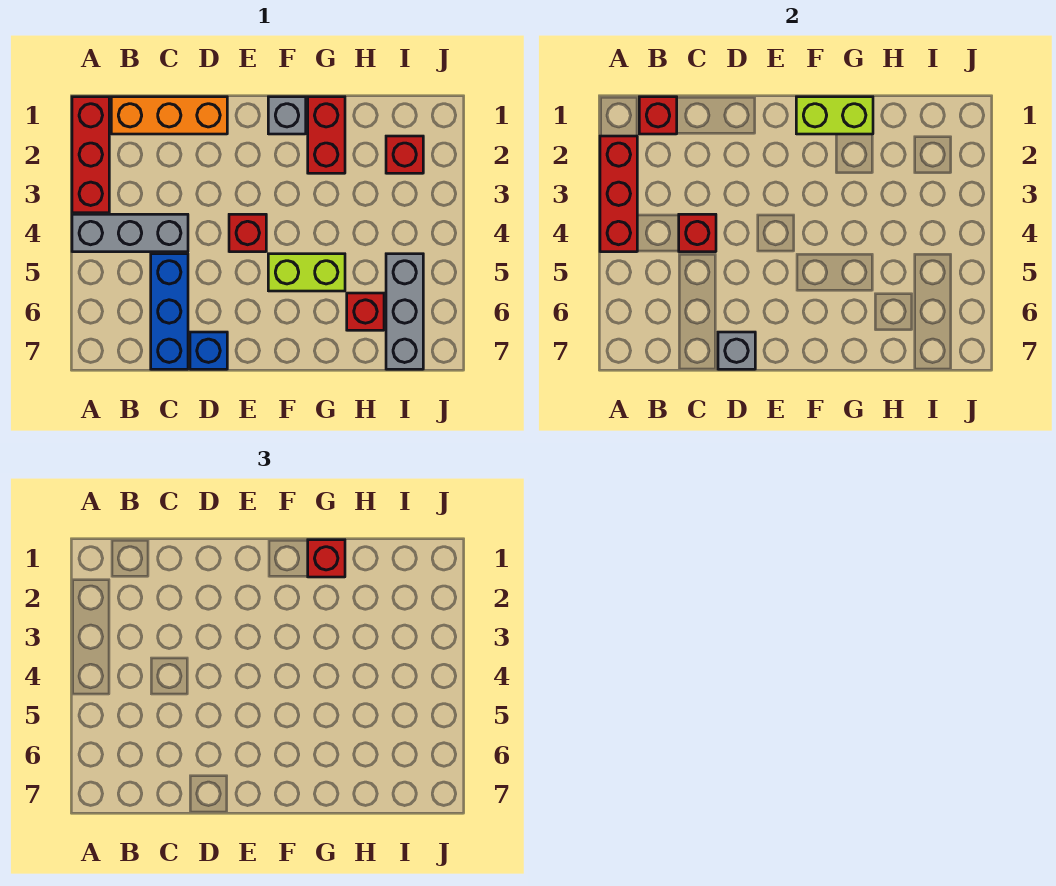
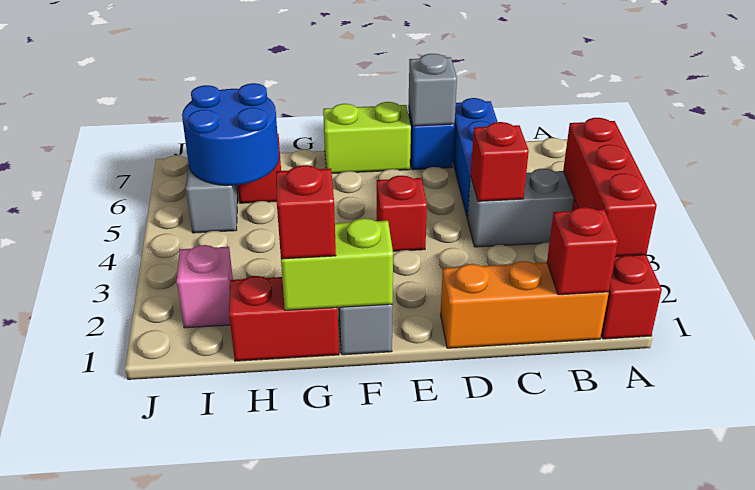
lime brick F5:G5 level 1 -> lime brick E7:F7 level 1
red brick G1:G2 level 1 -> red brick G1:H1 level 1
none -> blue round brick H5:I6 level 2
red brick I2 level 1 -> pink brick I2 level 1

